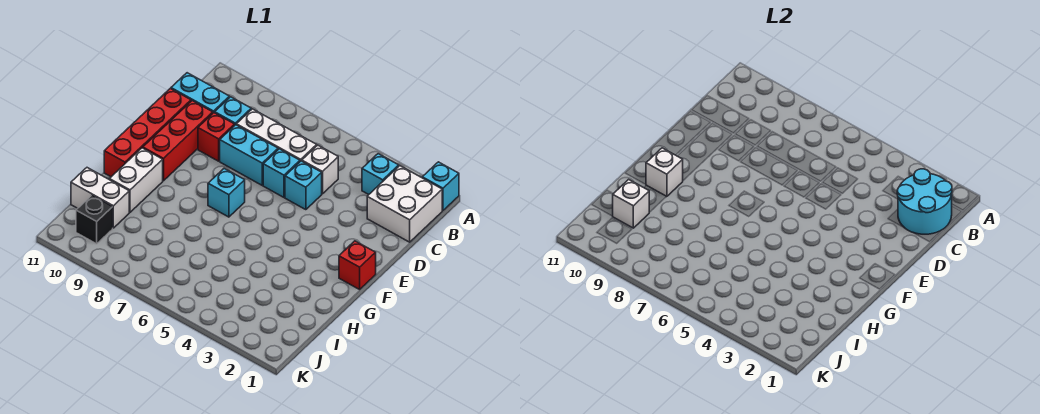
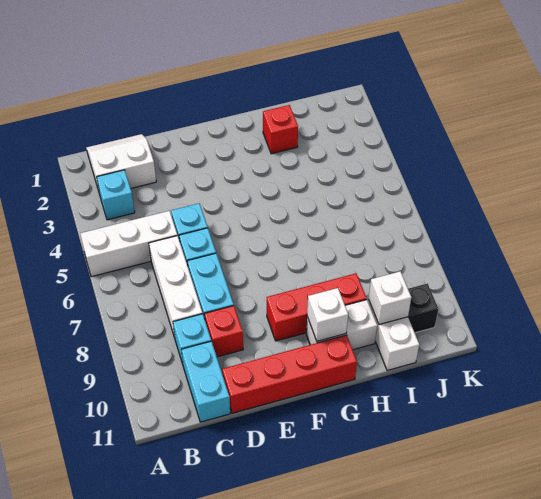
cyan brick A1 level 1 -> none
white brick B1:C2 level 1 -> white slope B1:C2 level 1 top 2
cyan round brick B1:C2 level 2 -> none
white brick C5 level 1 -> white brick A5:C5 level 1
red brick D10:F10 level 1 -> red brick F9:H9 level 1
red brick F1 level 1 -> red brick H2 level 1
cyan brick F7 level 1 -> none

